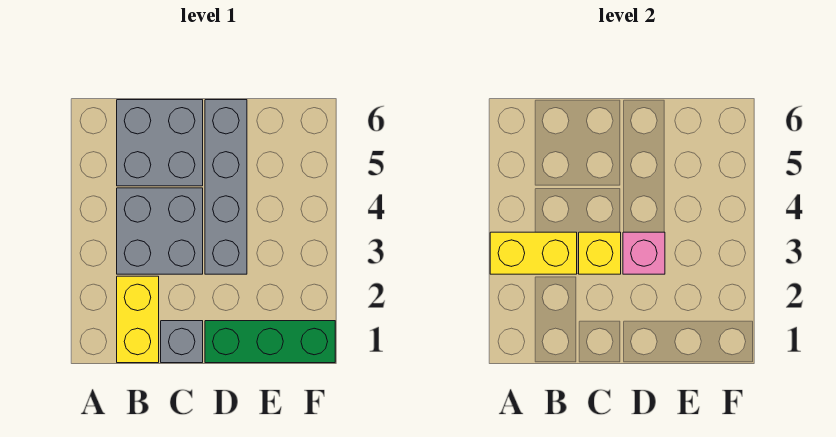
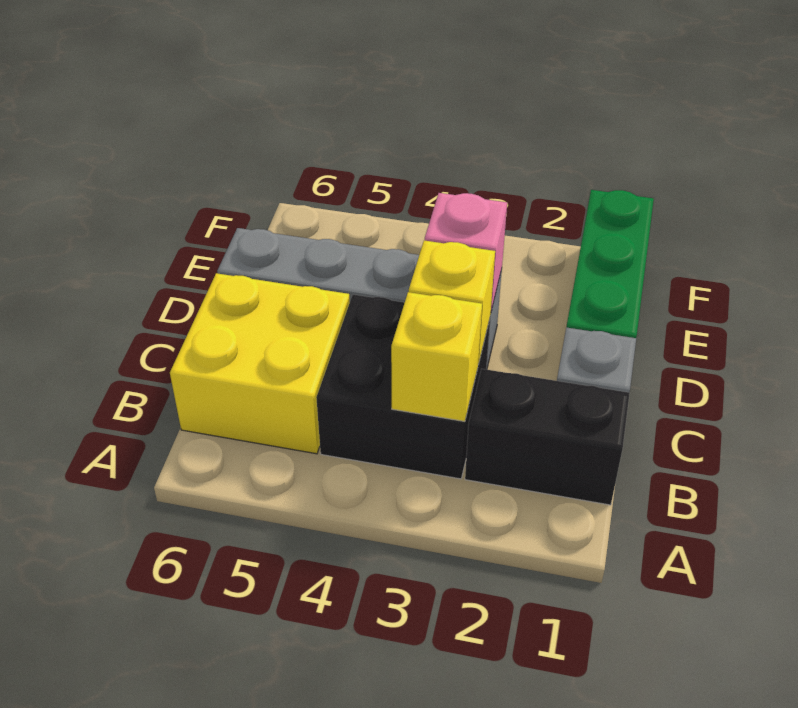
yellow brick A3:B3 level 2 -> yellow brick B3 level 2
yellow brick B1:B2 level 1 -> black brick B1:B2 level 1
grey brick B3:C4 level 1 -> black brick B3:C4 level 1
grey brick B5:C6 level 1 -> yellow brick B5:C6 level 1

